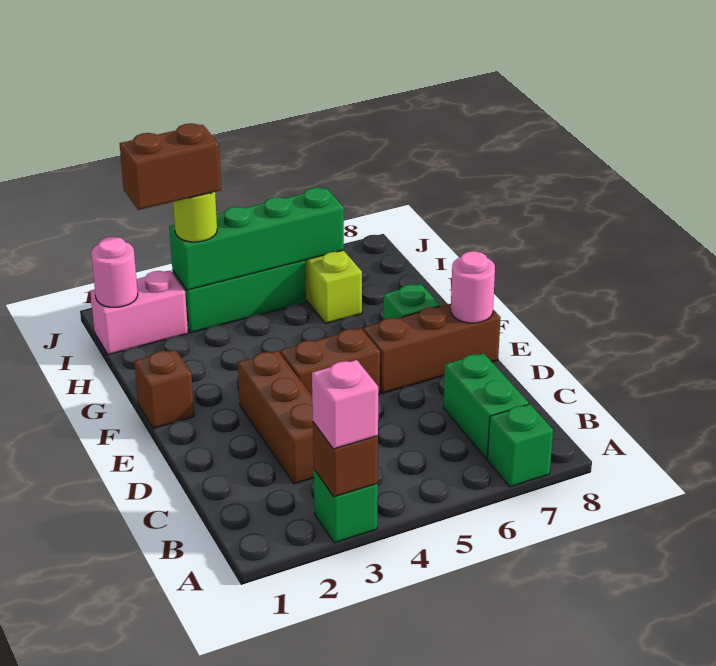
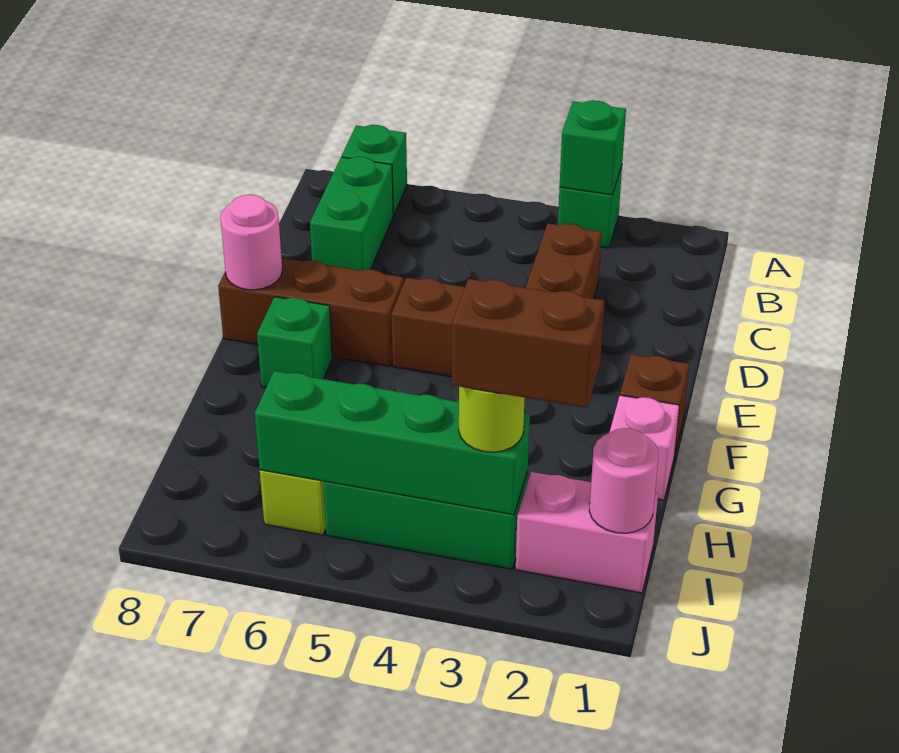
brown brick A3 level 2 -> green brick A3 level 2
pink brick A3 level 3 -> pink brick G1 level 1

